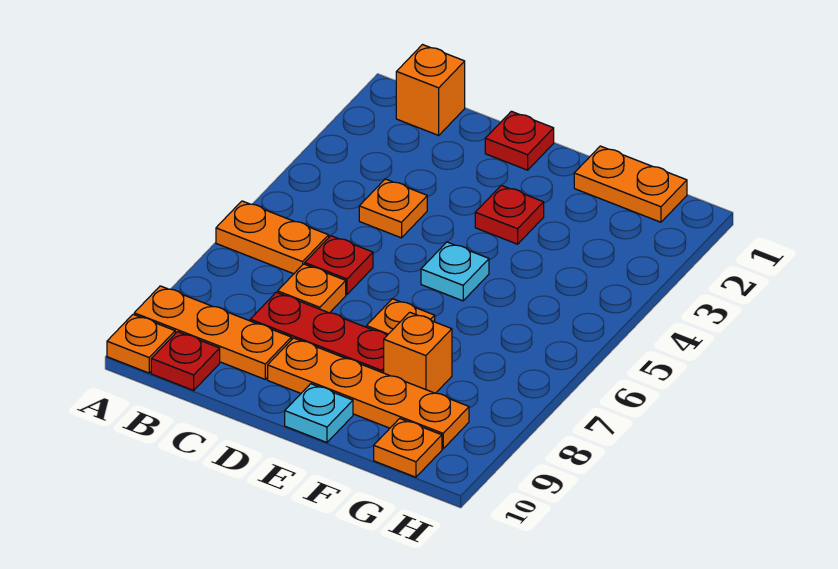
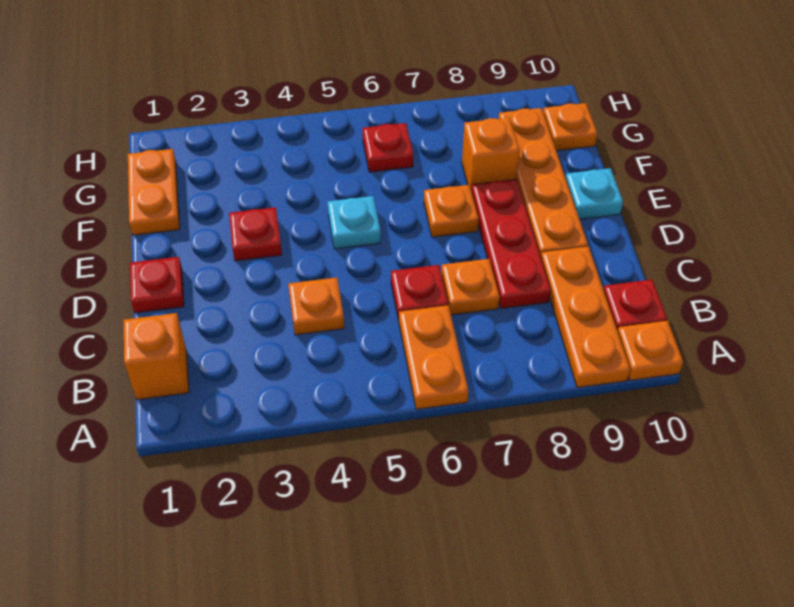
none -> red plate G6 level 1

